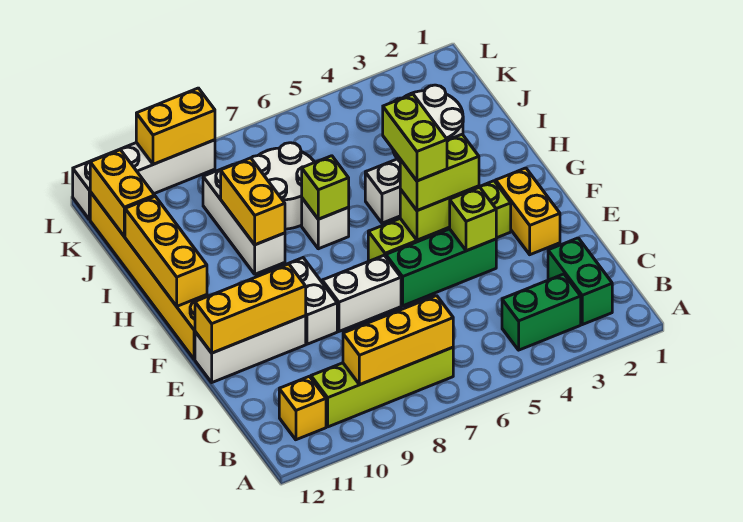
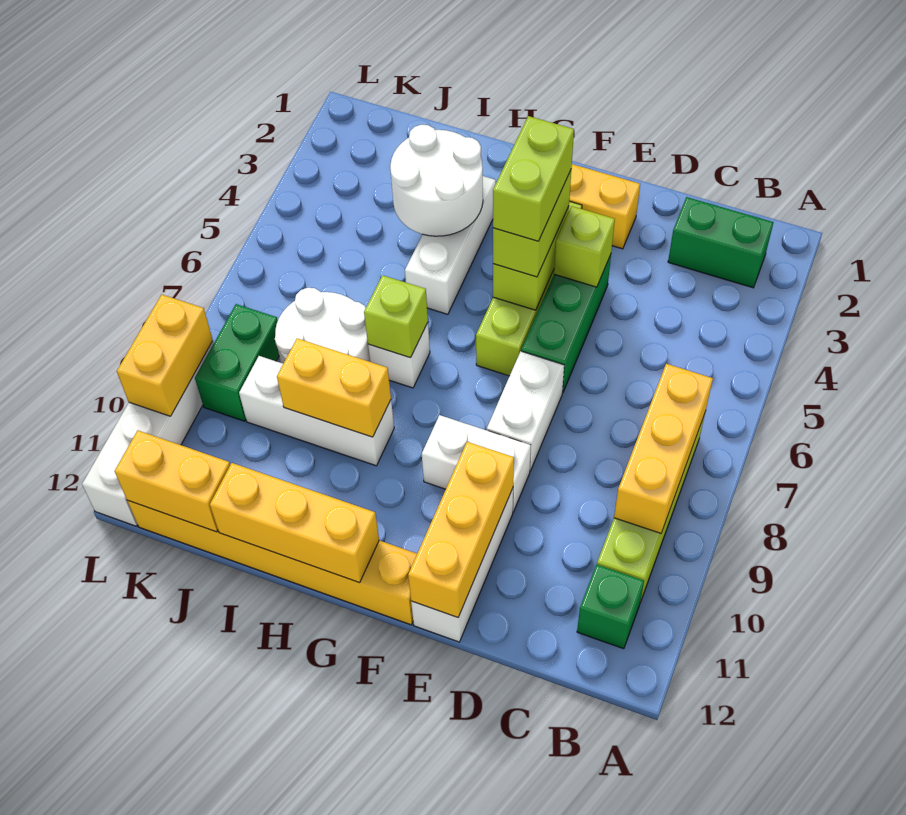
green brick B3:B4 level 1 -> green brick K8:K9 level 1
yellow brick B11 level 1 -> green brick B11 level 1
lime brick F5:G5 level 4 -> lime brick F4:F5 level 4

